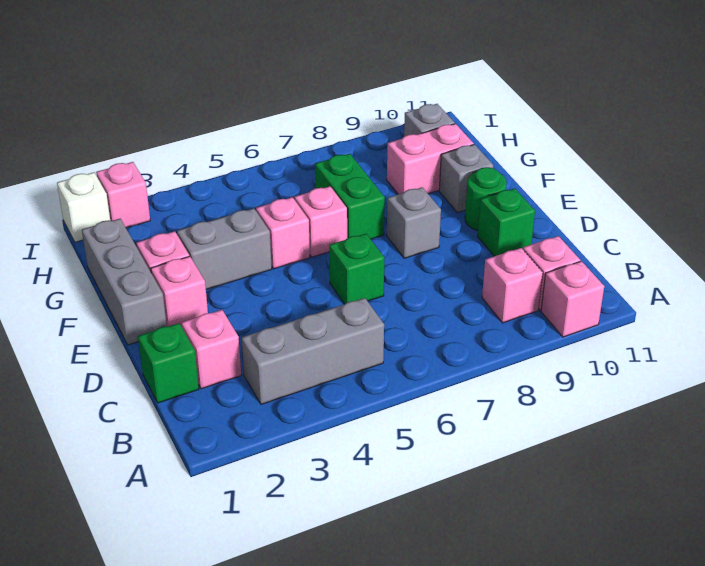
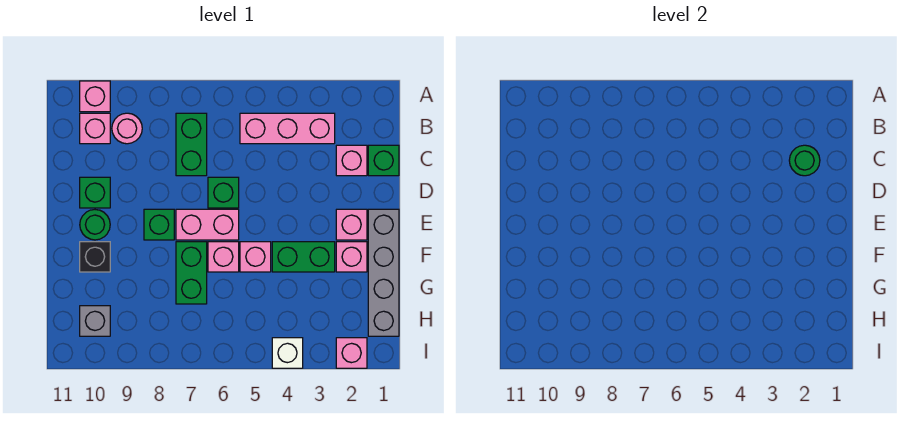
grey brick B3:B5 level 1 -> pink brick B3:B5 level 1
none -> green brick B7:C7 level 1
pink brick B9 level 1 -> pink round brick B9 level 1
none -> green round brick C2 level 2
grey brick E1:G1 level 1 -> grey brick E1:H1 level 1
grey brick E8 level 1 -> green brick E8 level 1
grey brick F3:F4 level 1 -> green brick F3:F4 level 1
grey brick F10 level 1 -> black brick F10 level 1
pink brick G9:G10 level 1 -> pink brick E6:E7 level 1
white brick I1 level 1 -> white brick I4 level 1

